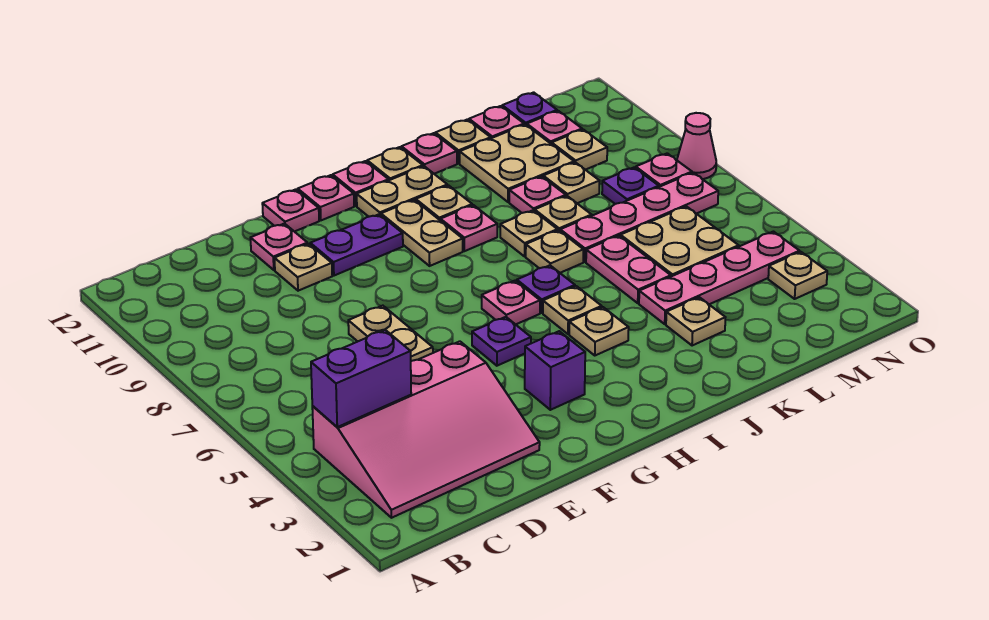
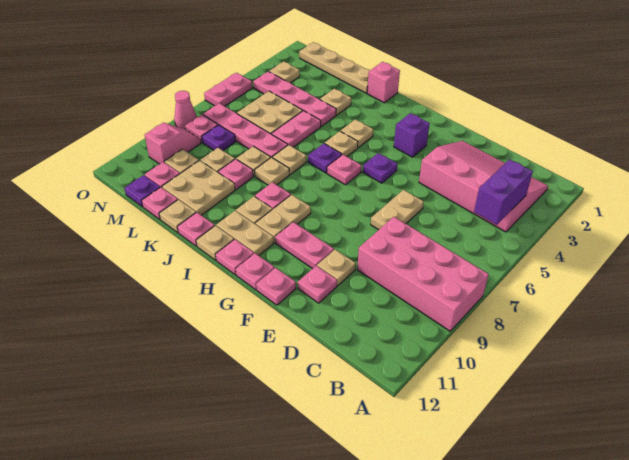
none -> pink brick A8:D9 level 1
purple brick B4:C4 level 2 -> purple brick B4:B5 level 2
purple plate F10:G10 level 1 -> pink plate F10:G10 level 1
none -> pink brick J1 level 1
none -> tan plate K1:N1 level 1
none -> pink slope N9:N10 level 1 top 10
none -> pink plate O5:O6 level 1

